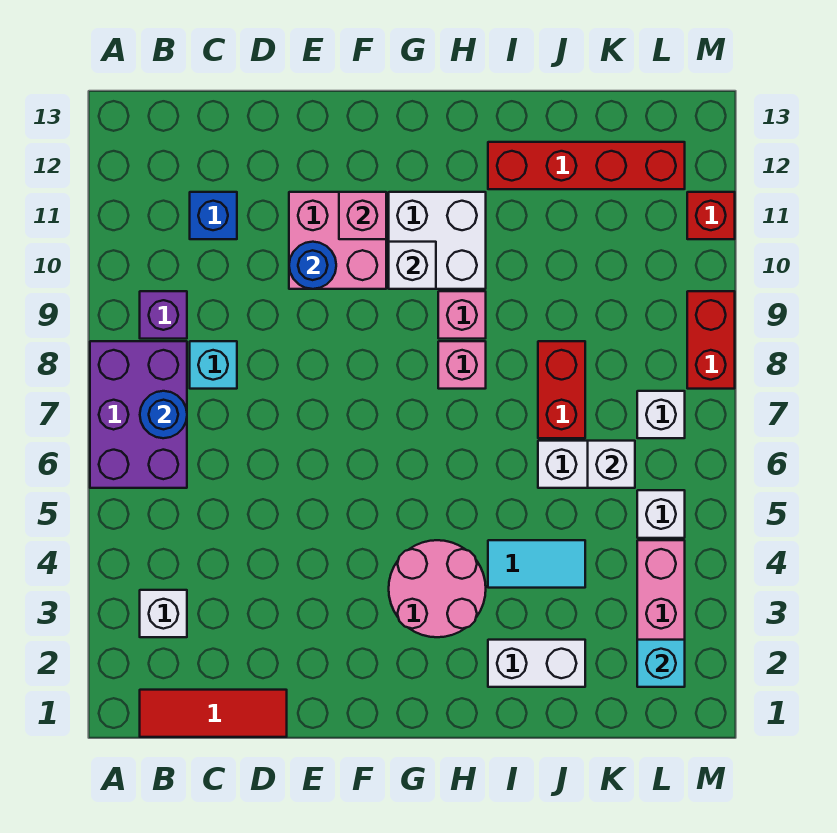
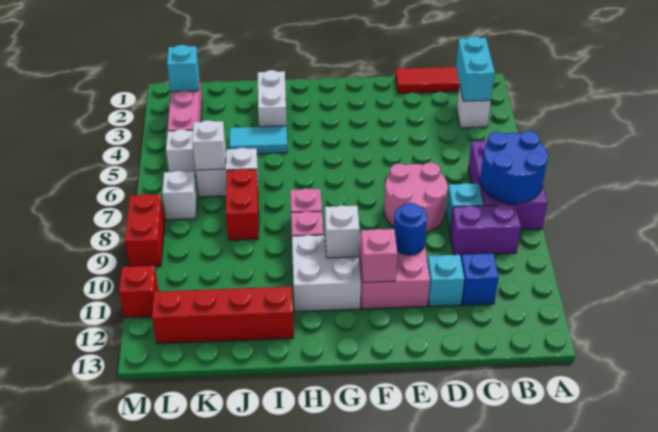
none -> cyan brick B2:B3 level 2
blue round brick B7 level 2 -> blue round brick A7:B8 level 2
purple brick B9 level 1 -> purple brick B9:C9 level 1
none -> cyan brick D11 level 1
pink round brick G3:H4 level 1 -> pink round brick D7:E8 level 1
white brick I2:J2 level 1 -> white brick I2:I3 level 1

